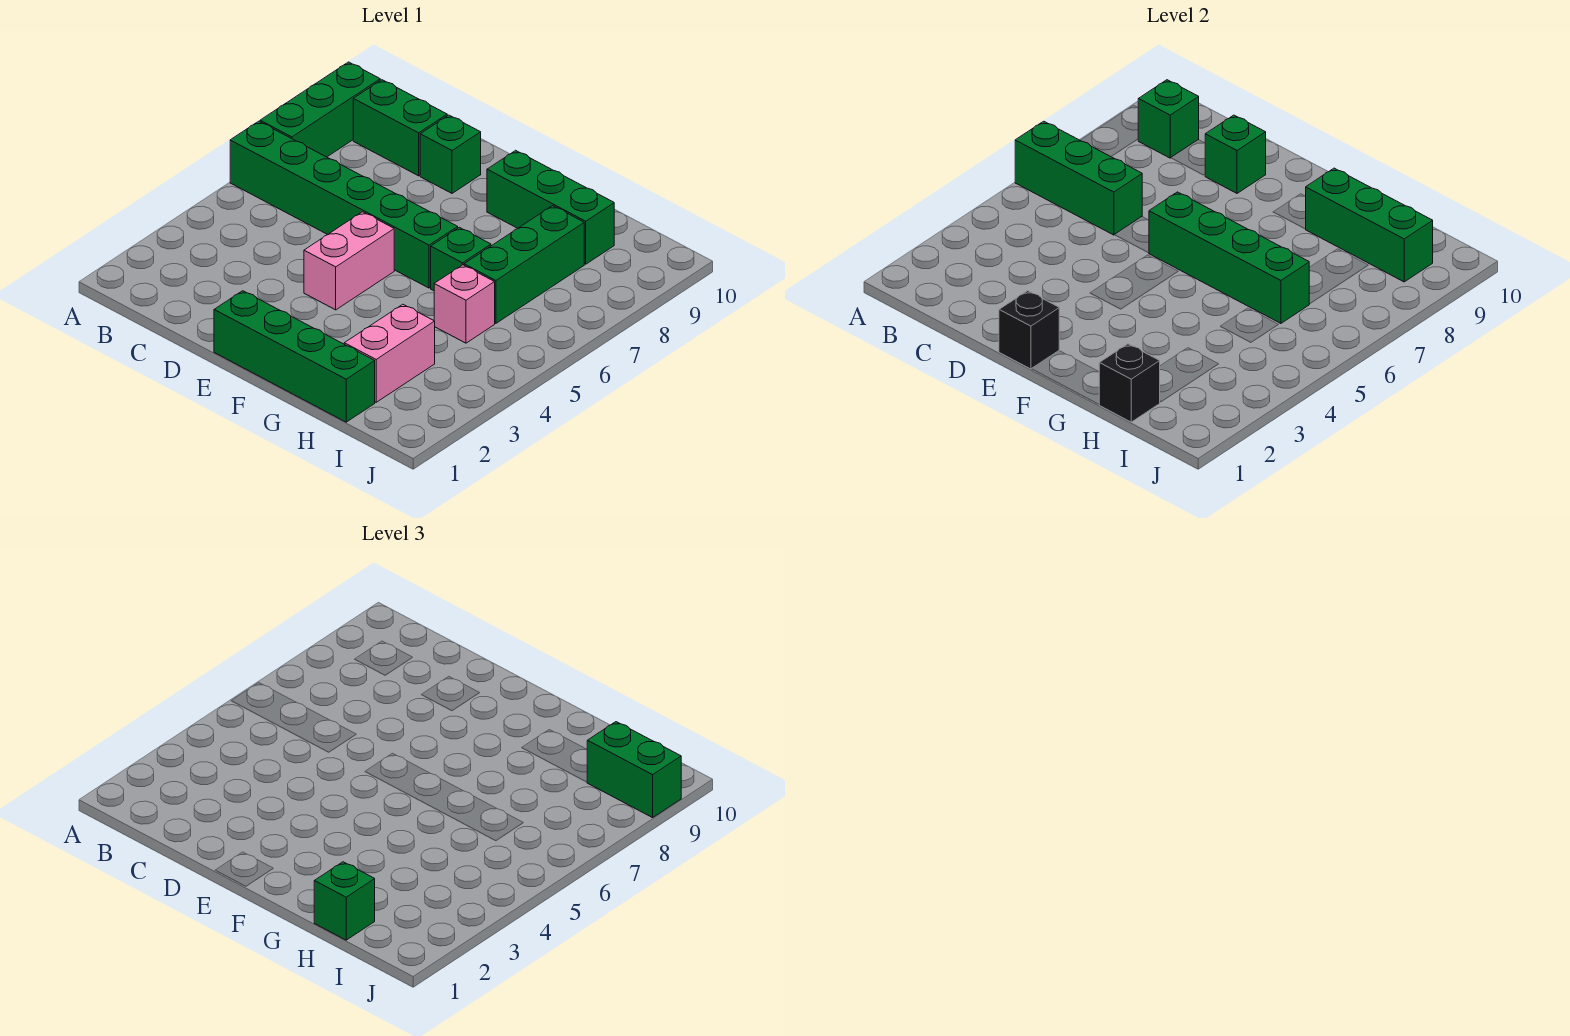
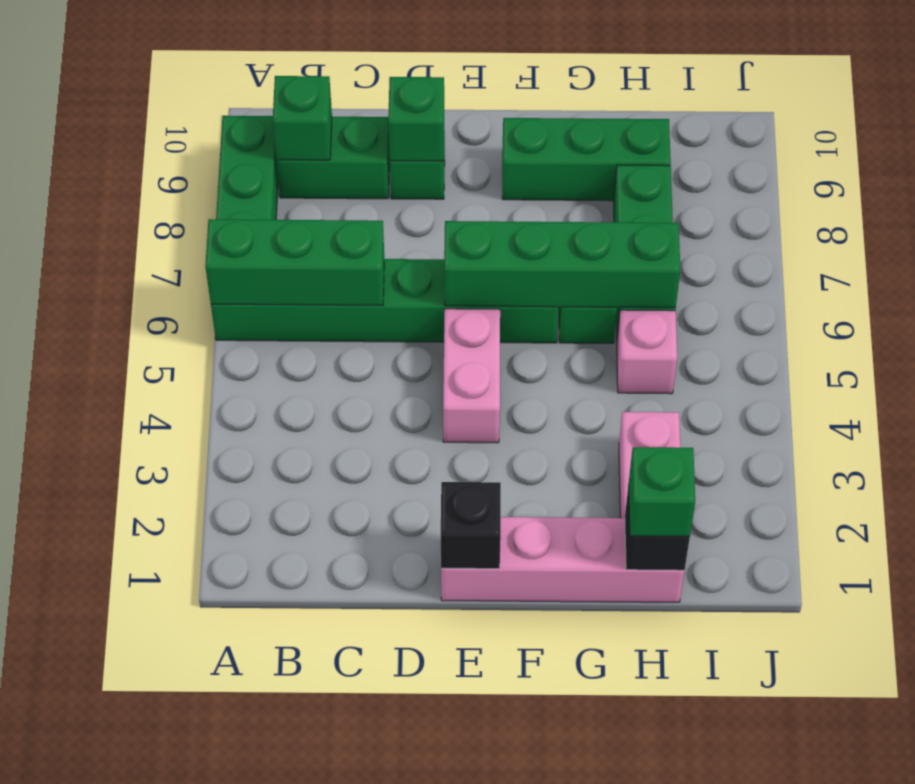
green brick E1:H1 level 1 -> pink brick E1:H1 level 1
green brick G9:I9 level 2 -> none
green brick I9:J9 level 3 -> none

